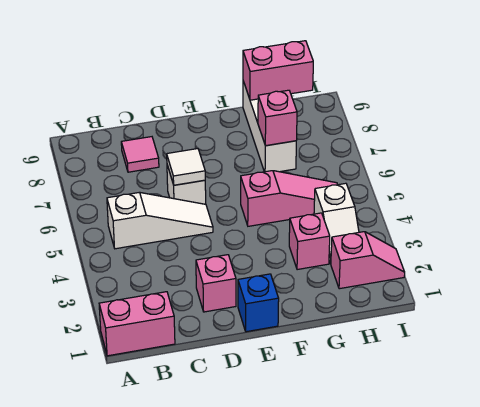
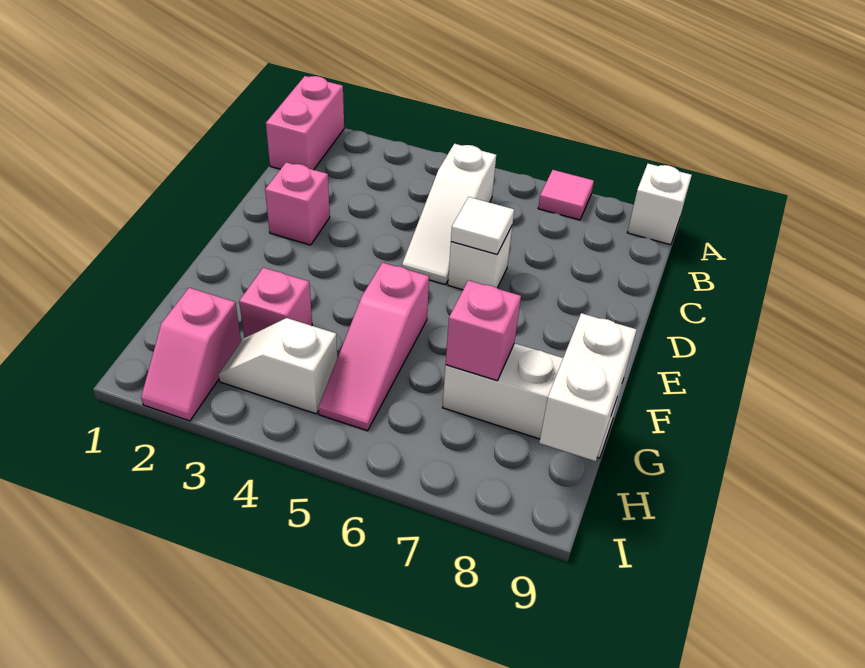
none -> white brick A9 level 1
pink tile C8 level 1 -> pink tile A7 level 1
blue brick E1 level 1 -> none
pink brick G9:H9 level 2 -> white brick G9:H9 level 2

